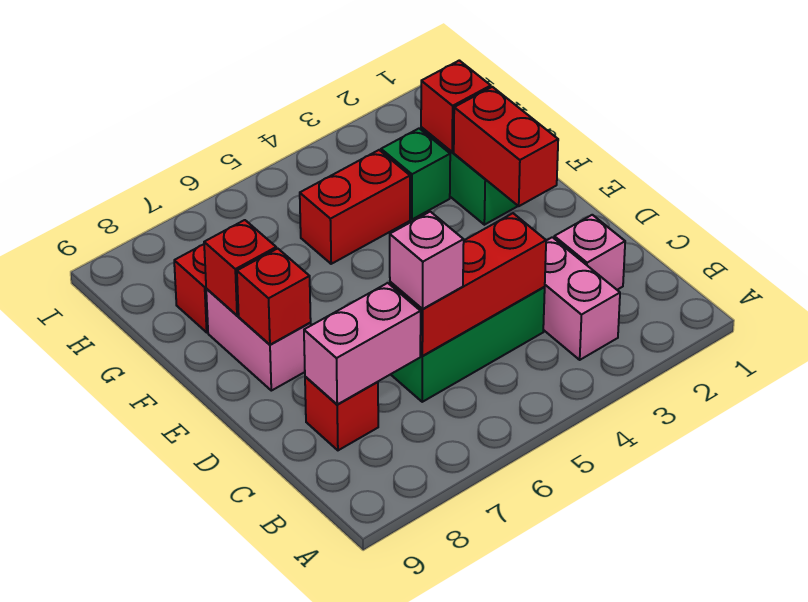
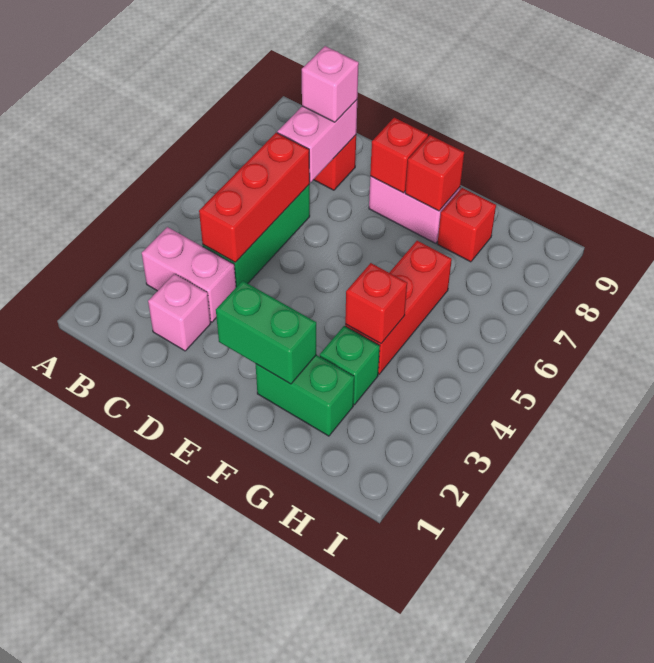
pink brick C6 level 3 -> pink brick C8 level 3
red brick E2:F2 level 2 -> green brick E2:F2 level 2
red brick G2 level 2 -> red brick G4 level 2
red brick G4:G5 level 1 -> red brick G4:G6 level 1

